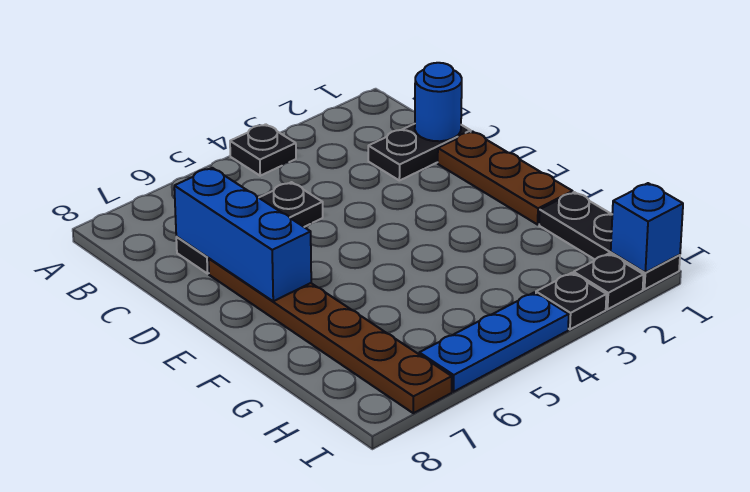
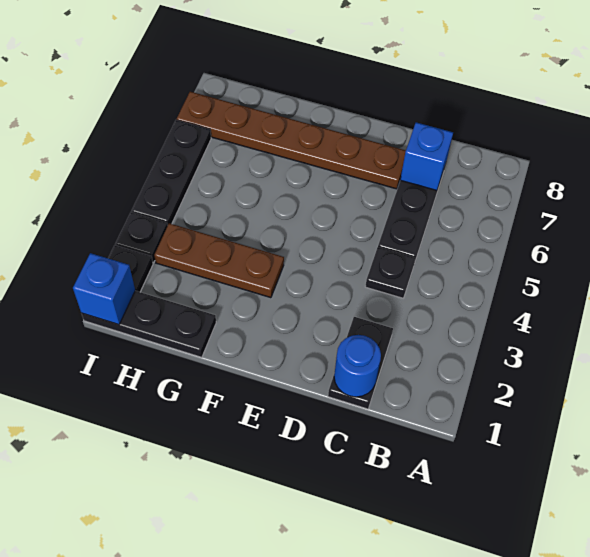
black plate A4 level 1 -> black plate C4 level 1
blue brick C7:E7 level 2 -> blue brick C7 level 2
brown plate D1:F1 level 1 -> brown plate F3:H3 level 1
blue plate I4:I6 level 1 -> black plate I4:I6 level 1

